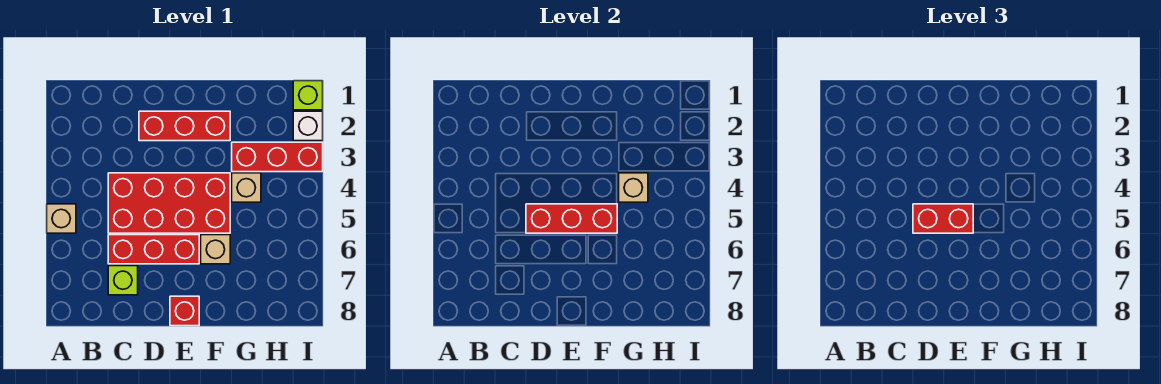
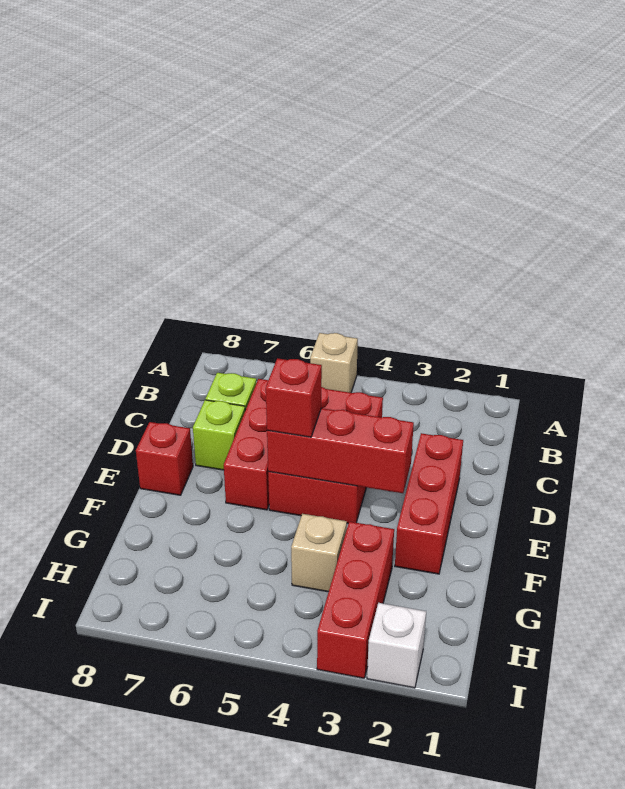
red brick C4:F5 level 1 -> red brick C4:E5 level 1
red brick D5:F5 level 2 -> red brick E3:E5 level 2
red brick D5:E5 level 3 -> red brick E5 level 3
tan brick F6 level 1 -> none
tan brick G4 level 2 -> none
lime brick I1 level 1 -> lime brick D7 level 1

